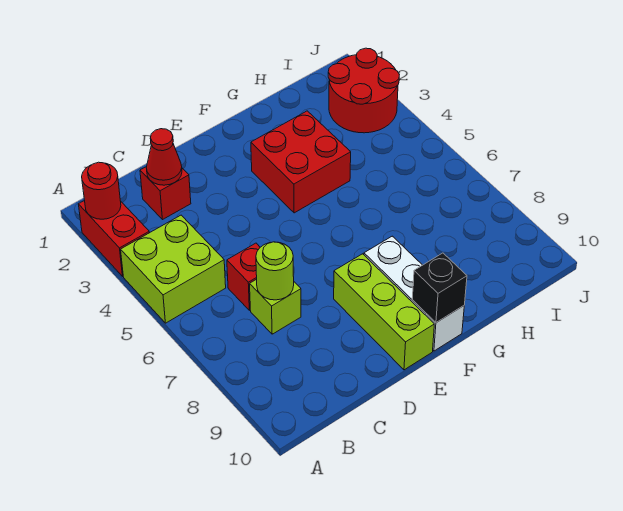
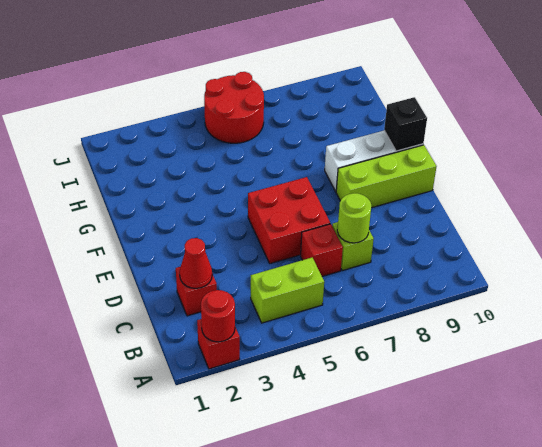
red brick A2:A3 level 1 -> red brick A2 level 1
lime brick A4:B5 level 1 -> lime brick B4:B5 level 1
red brick F3:G4 level 1 -> red brick D5:E6 level 1
red round brick I2:J3 level 1 -> red round brick I5:J6 level 1

